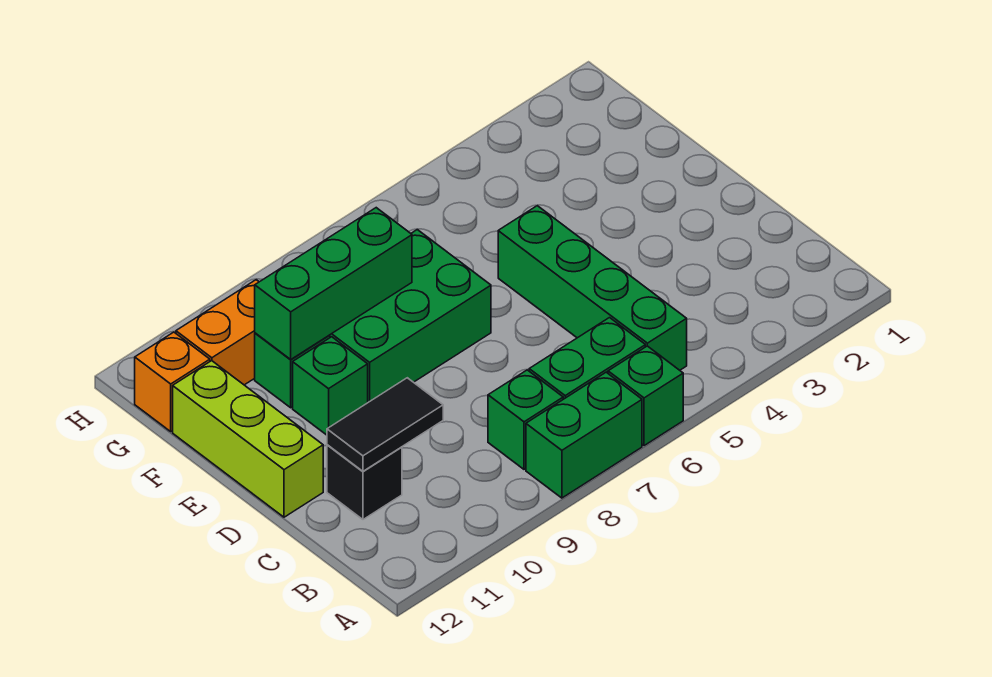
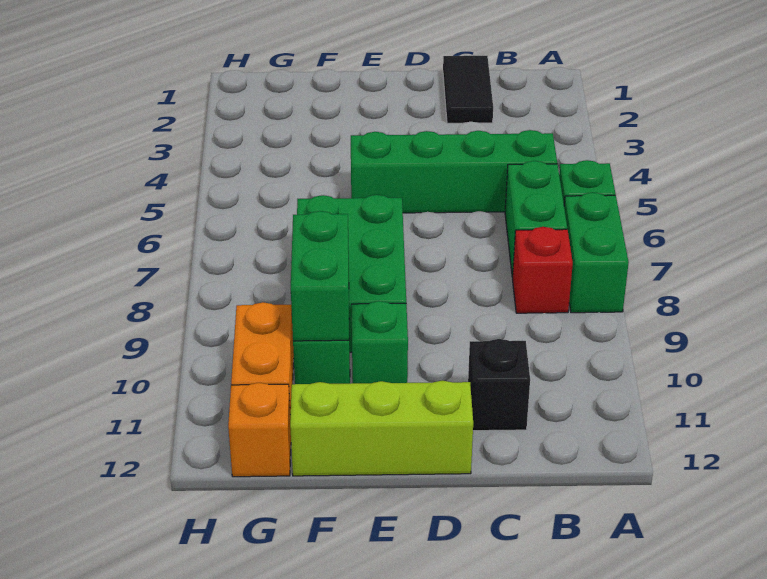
green brick B8 level 1 -> red brick B8 level 1
black tile C10:C11 level 2 -> black tile C1:C2 level 1
green brick F8:F10 level 2 -> green brick F9:F10 level 2

